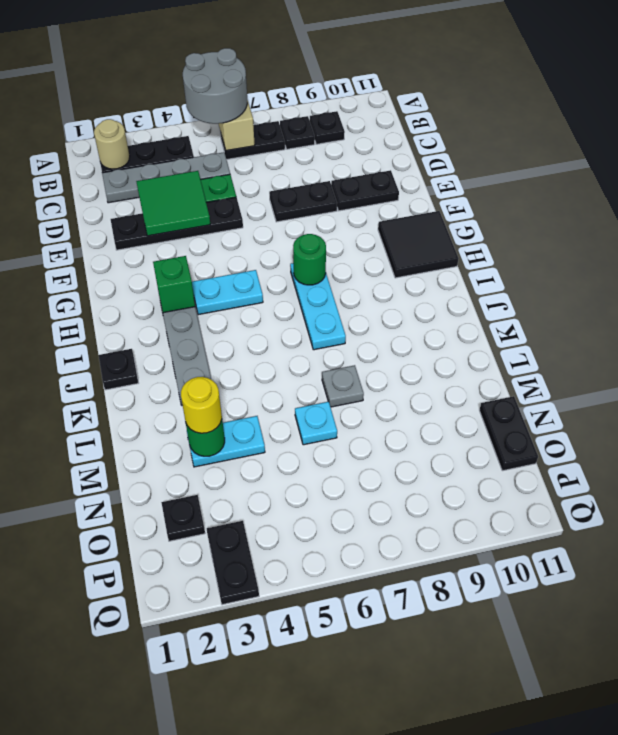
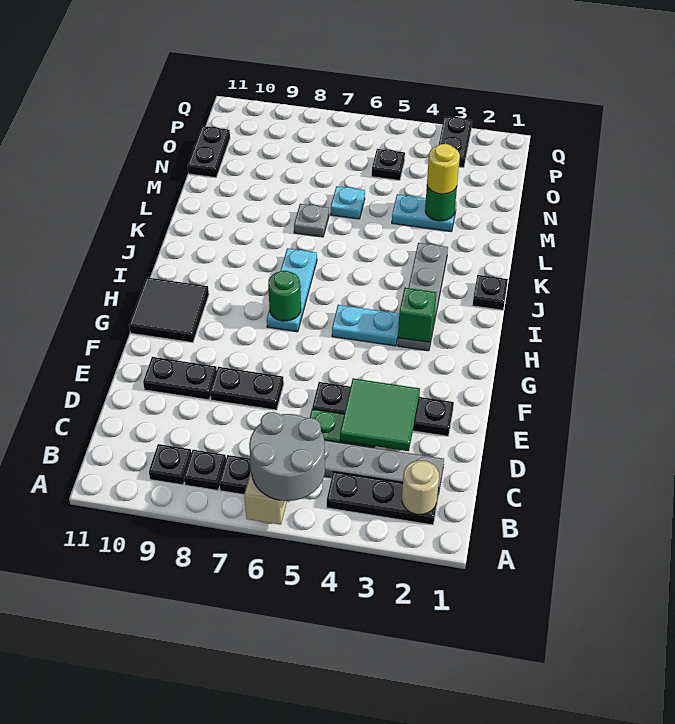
black plate O2 level 1 -> black plate O5 level 1

